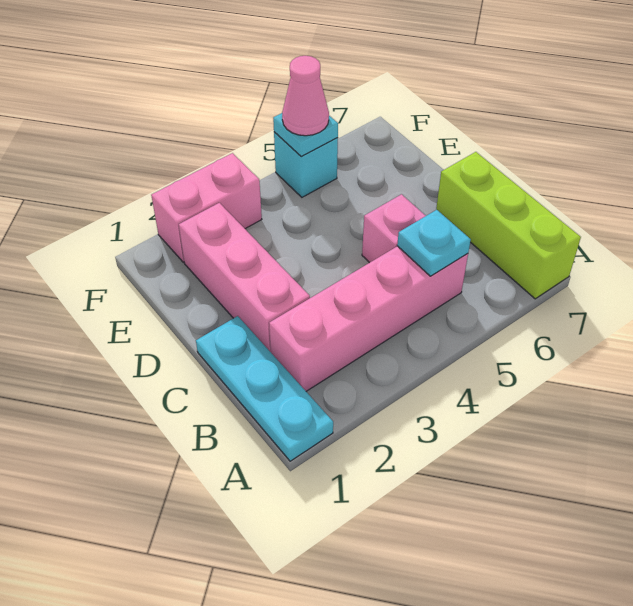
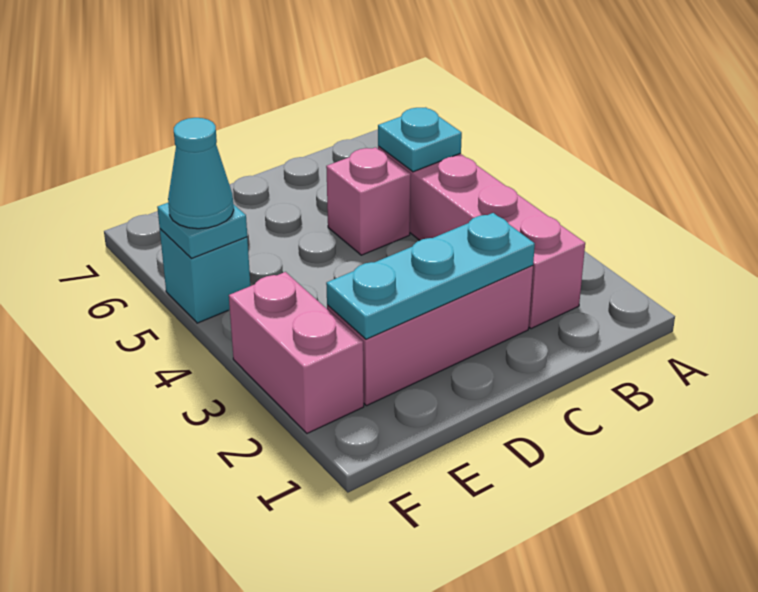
cyan plate A1:C1 level 1 -> cyan plate C2:E2 level 2
lime brick A7:C7 level 1 -> none
pink cone F5 level 3 -> cyan cone F5 level 3

